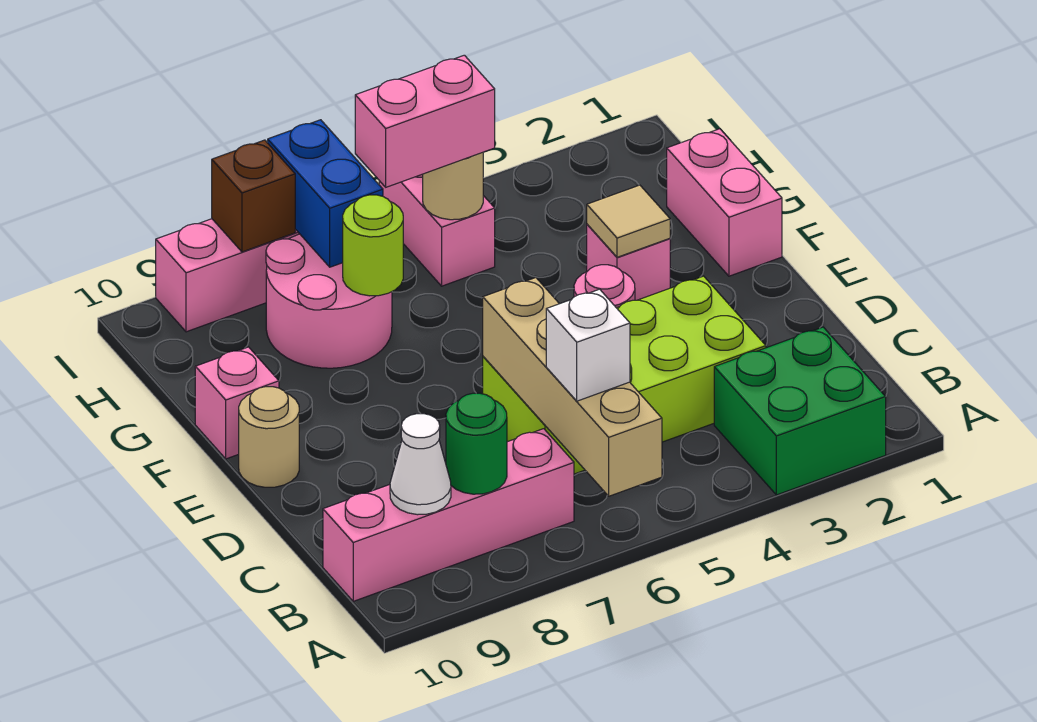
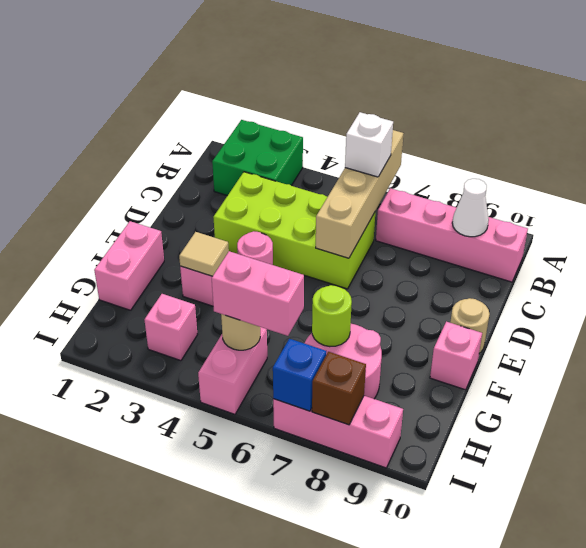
green round brick B8 level 2 -> none
none -> pink brick H3 level 1
blue brick H7:I7 level 2 -> blue brick I7 level 2

